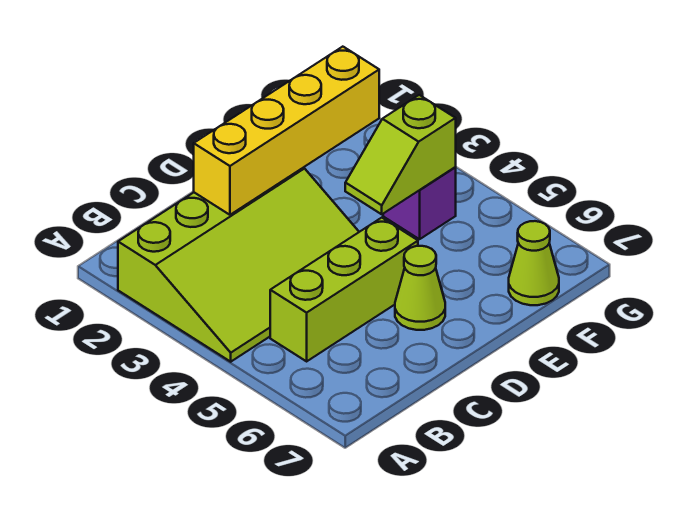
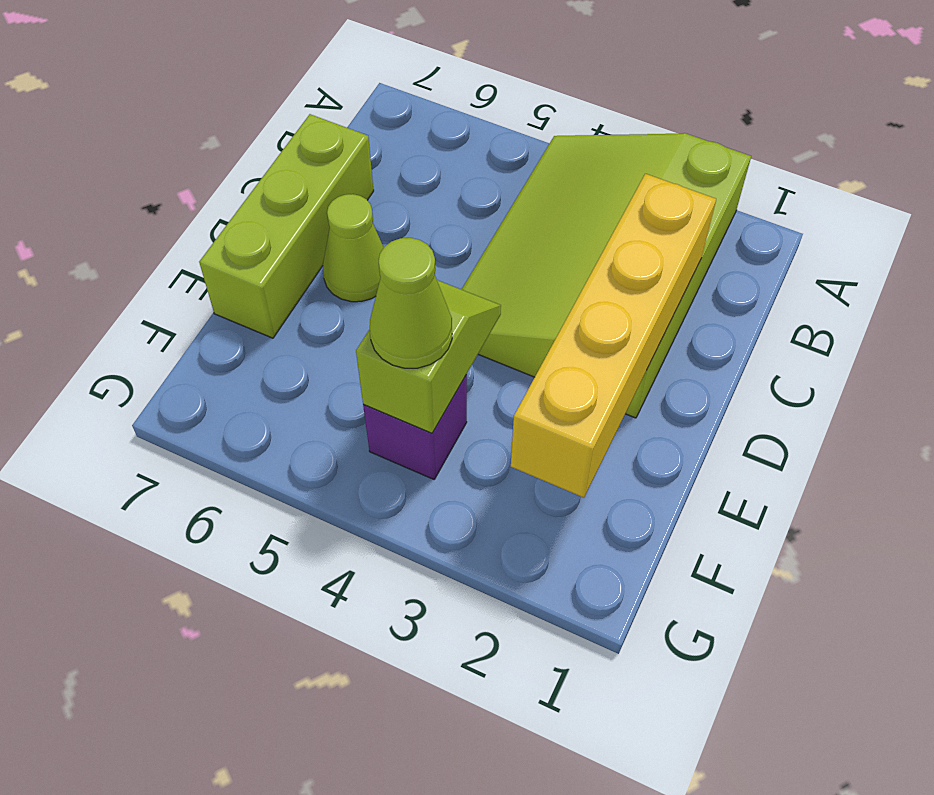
lime brick B5:D5 level 1 -> lime brick C7:E7 level 1
lime cone F7 level 1 -> lime cone F4 level 3

